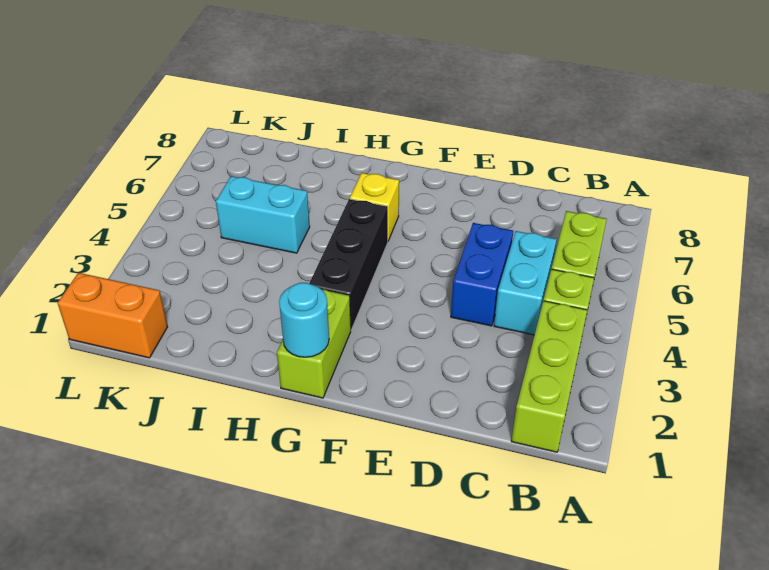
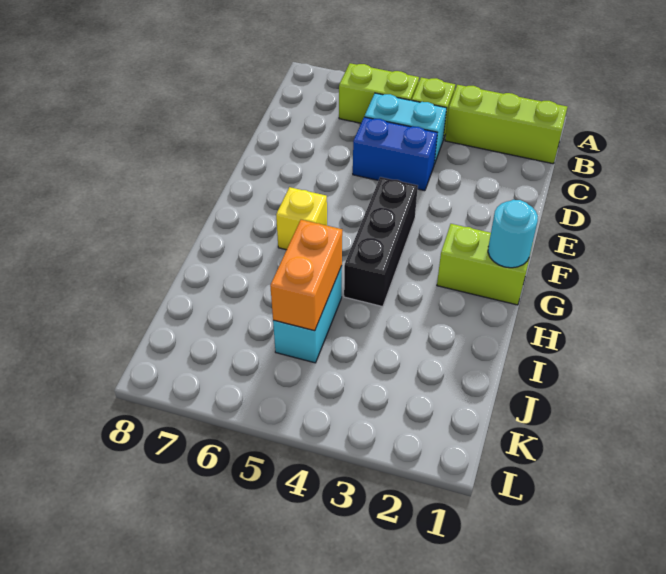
black brick G3:G5 level 1 -> black brick F4:H4 level 1
orange brick K1:L1 level 1 -> orange brick I5:J5 level 2

